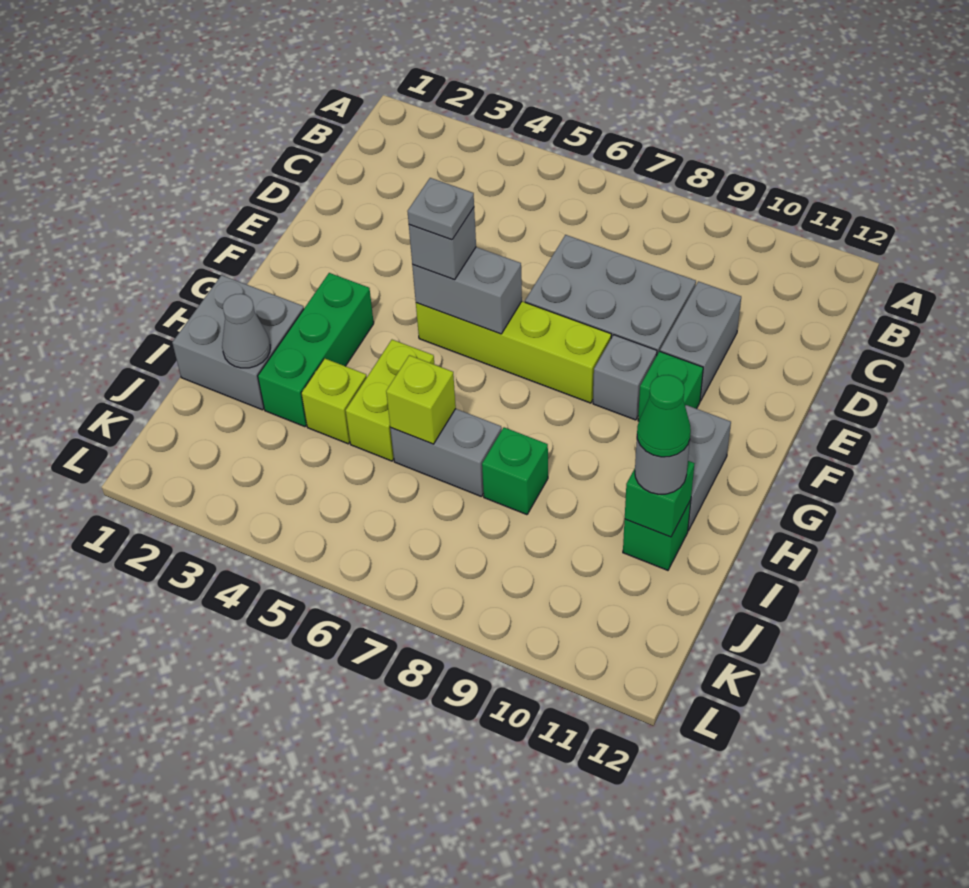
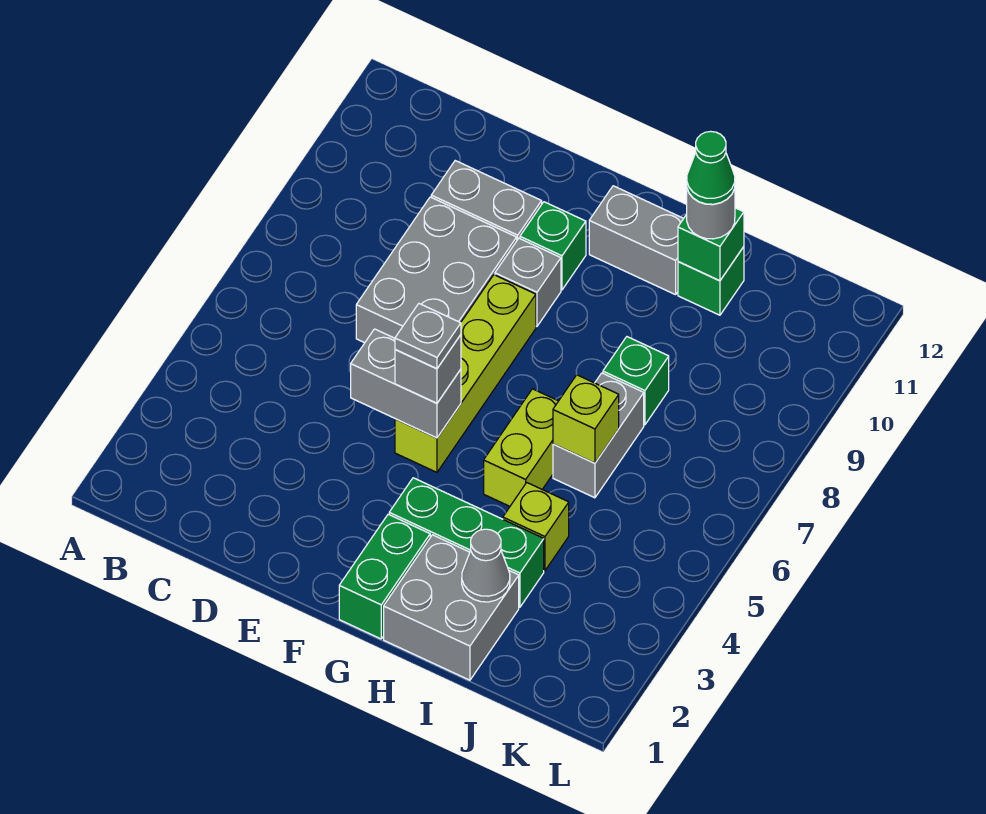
grey brick F5:F6 level 2 -> grey brick E5:F5 level 2
none -> green brick G1:G2 level 1
lime brick H5:I5 level 1 -> lime brick H5:H6 level 1

